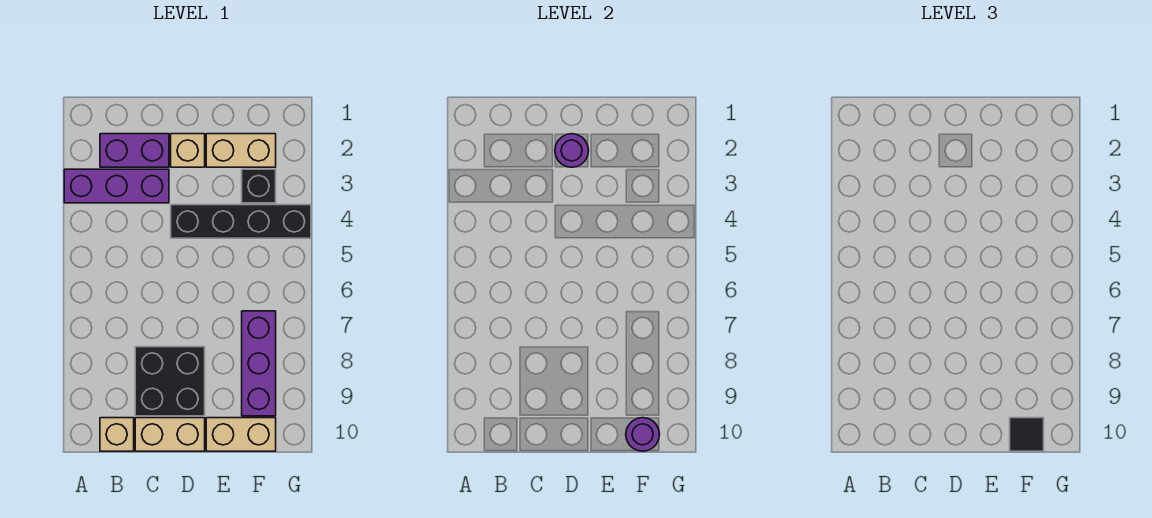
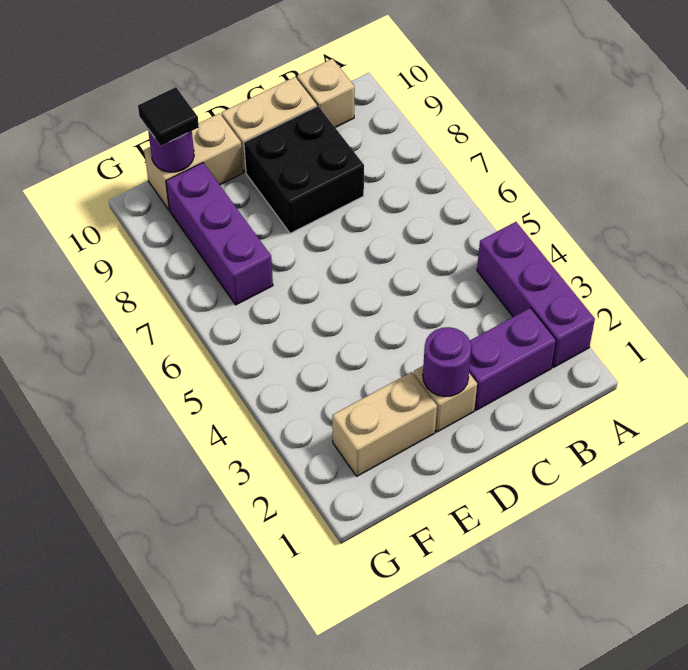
purple brick A3:C3 level 1 -> purple brick A2:A4 level 1
black brick D4:G4 level 1 -> none
black brick F3 level 1 -> none

